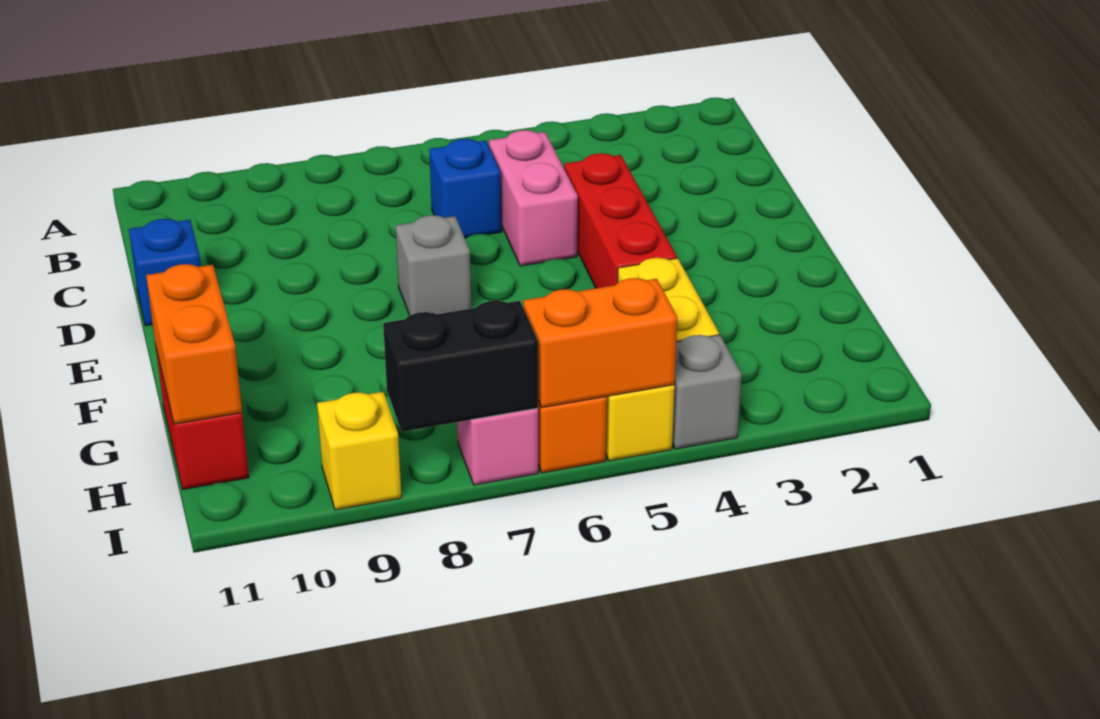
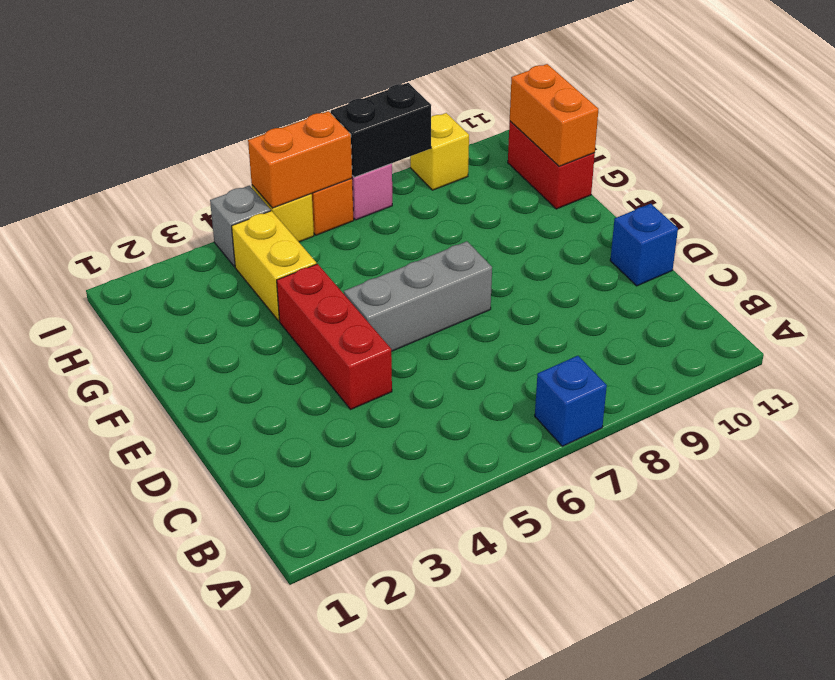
pink brick C5:D5 level 1 -> none
blue brick C6 level 1 -> blue brick A7 level 1
grey brick E7 level 1 -> grey brick E5:E7 level 1

